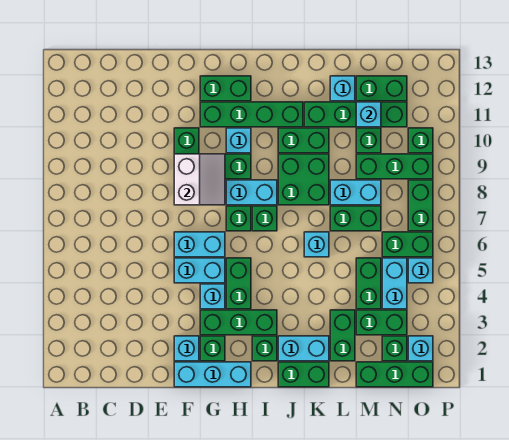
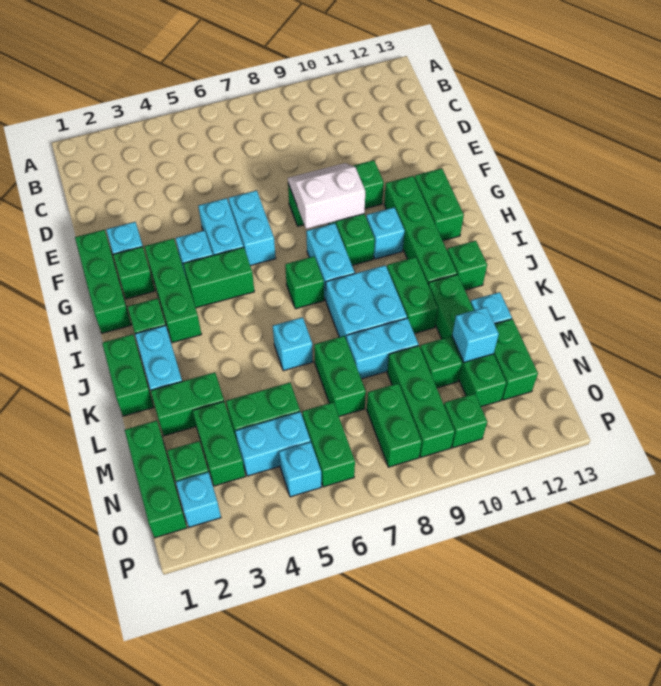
cyan brick F1:H1 level 1 -> green brick F1:H1 level 1
white slope F8:G9 level 2 top F -> white slope F8:G9 level 2 top G
green brick H7 level 1 -> green brick J12 level 1
green brick J8:K9 level 1 -> cyan brick J8:K9 level 1
cyan brick L8:M8 level 1 -> cyan brick L8:L9 level 1
green brick O7:O8 level 1 -> green brick N8:O8 level 1

